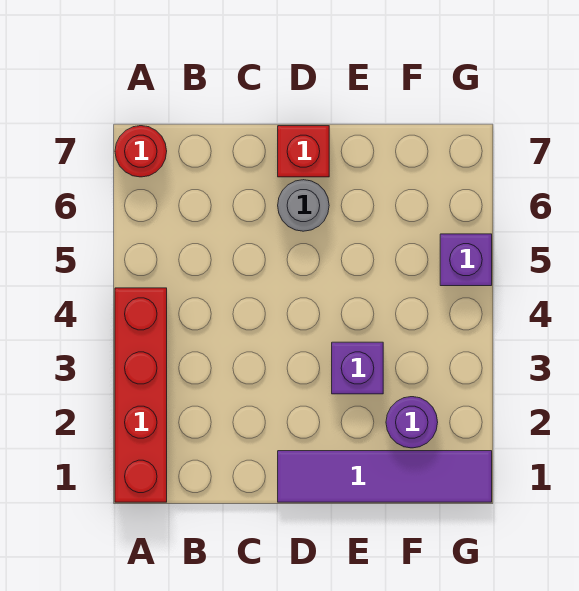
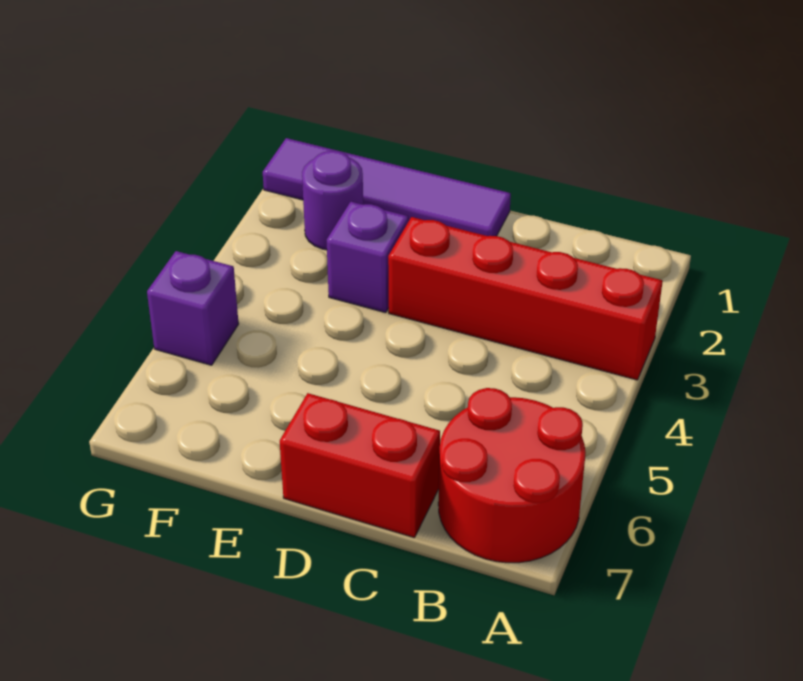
red brick A1:A4 level 1 -> red brick A3:D3 level 1
red round brick A7 level 1 -> red round brick A6:B7 level 1
grey round brick D6 level 1 -> none
red brick D7 level 1 -> red brick C7:D7 level 1

